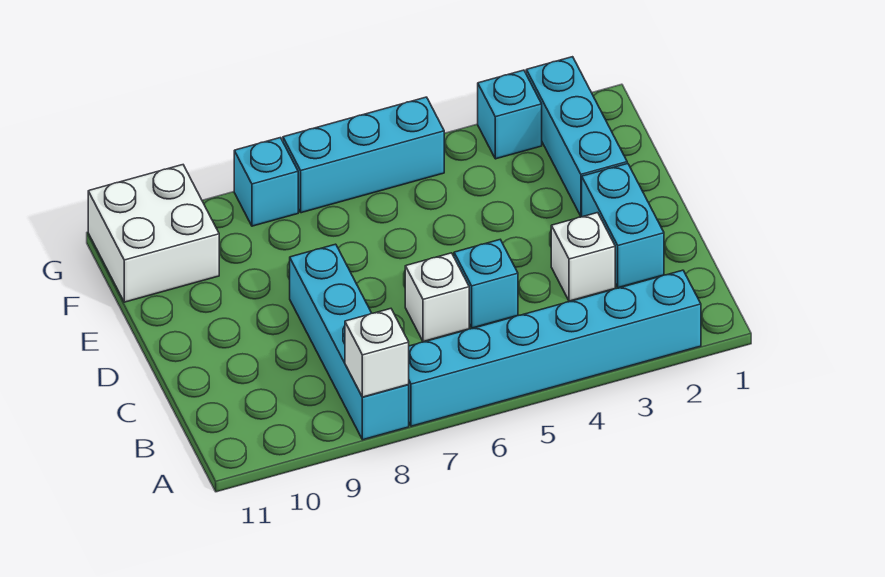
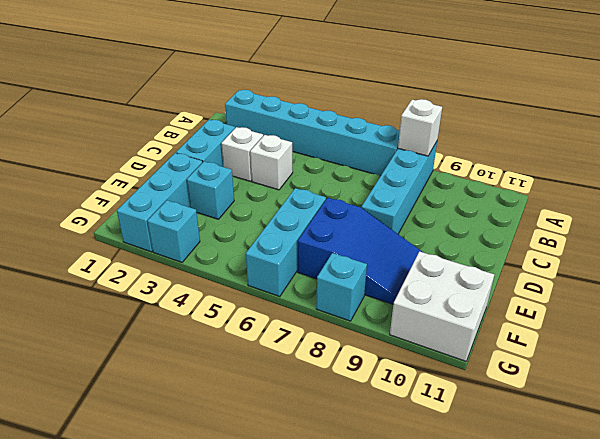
cyan brick C5 level 1 -> cyan brick E3 level 1
white brick C6 level 1 -> white brick C4 level 1
none -> blue slope E7:F9 level 1 top 7
cyan brick G5:G7 level 1 -> cyan brick E6:G6 level 1

